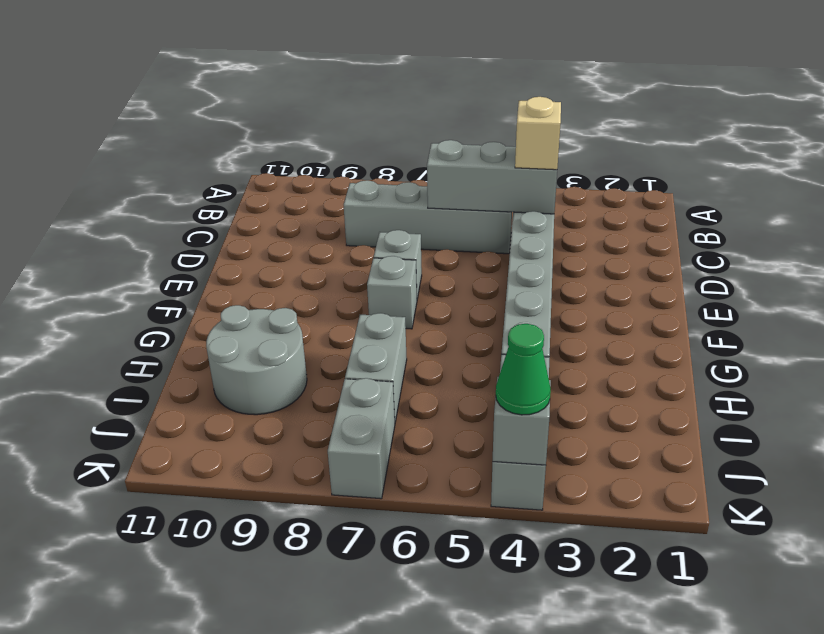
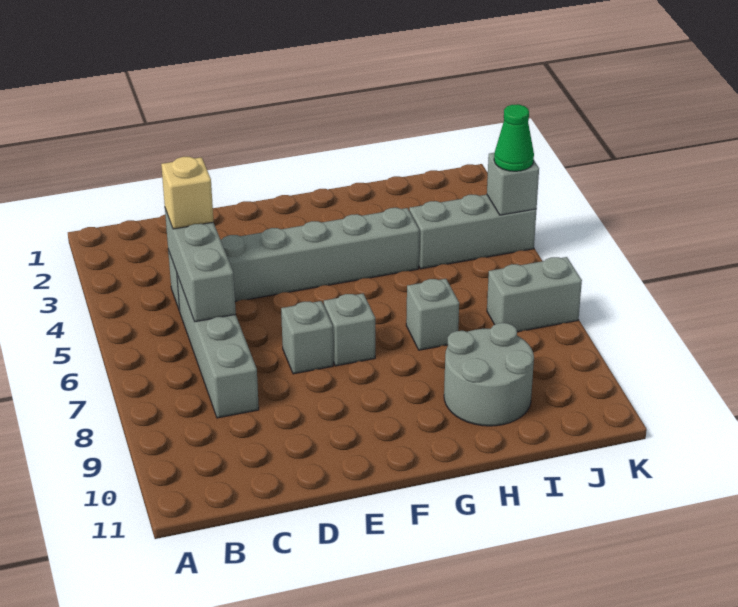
grey brick H7:I7 level 1 -> grey brick H7 level 1

